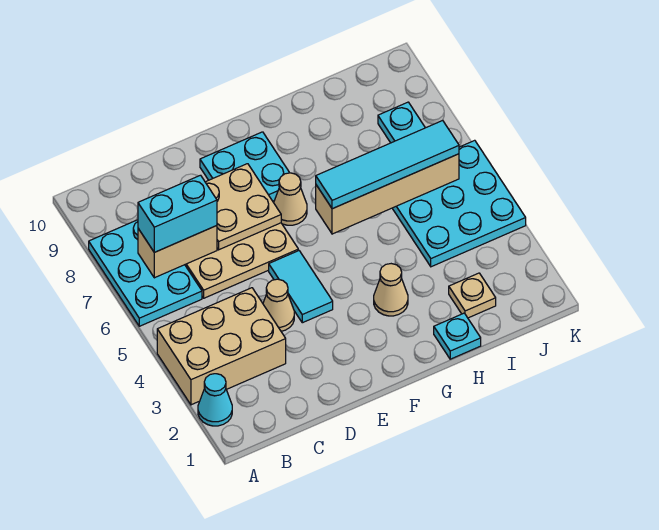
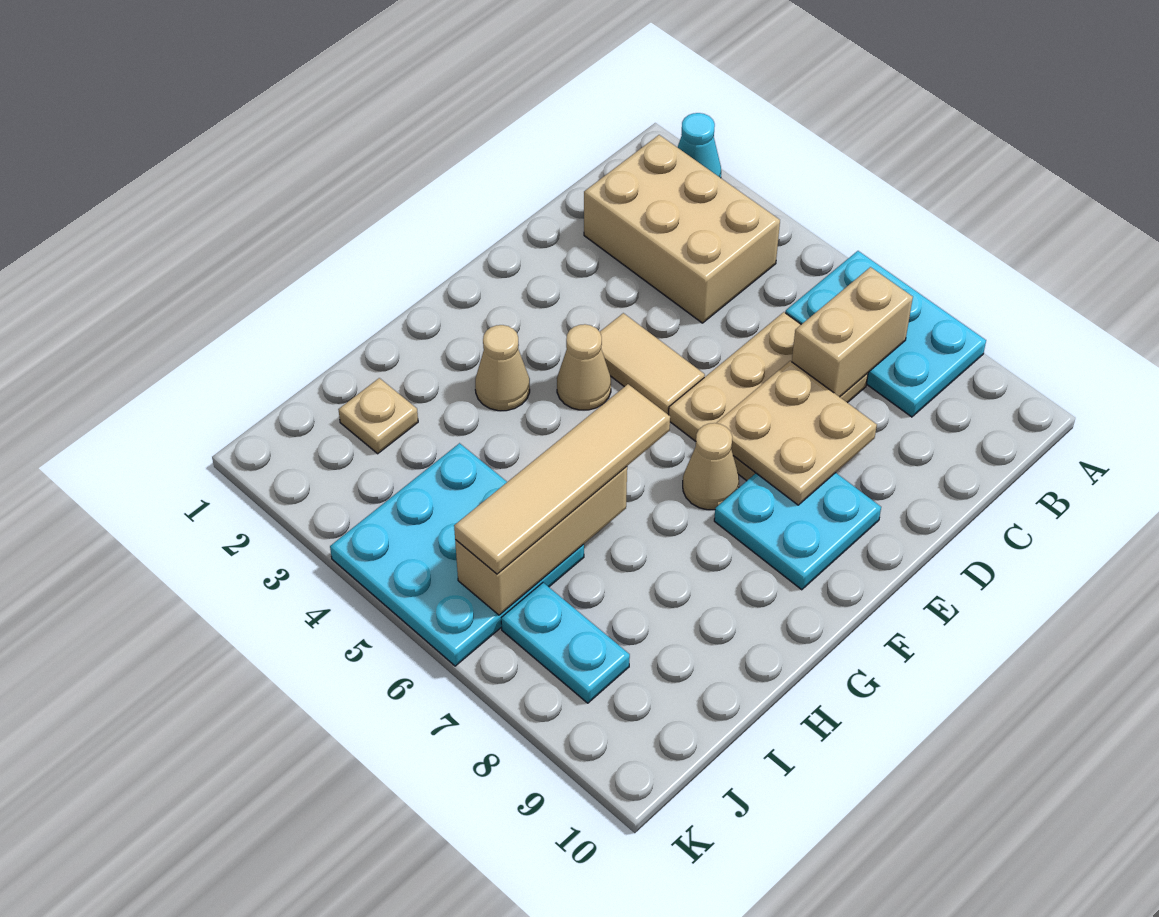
tan brick A3:C4 level 1 -> tan brick B2:C4 level 1
cyan brick B7:C7 level 3 -> none
tan cone D4 level 1 -> tan cone F4 level 1
cyan tile E4:E5 level 1 -> tan tile E4:E5 level 1
tan brick G6:J6 level 2 -> tan brick H6:J6 level 2
cyan tile G6:J6 level 3 -> tan tile G6:J6 level 3
cyan plate H1 level 1 -> none

